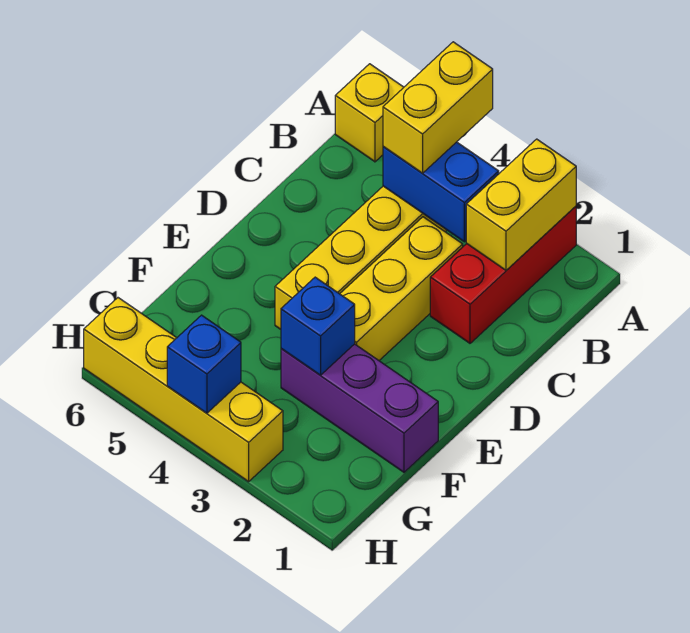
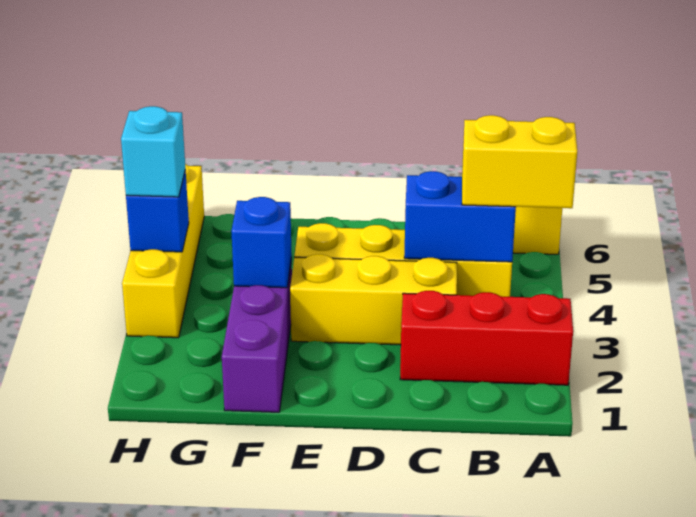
yellow brick A2:B2 level 2 -> none
blue brick B3:B4 level 2 -> blue brick B4:C4 level 2
none -> cyan brick H4 level 3

